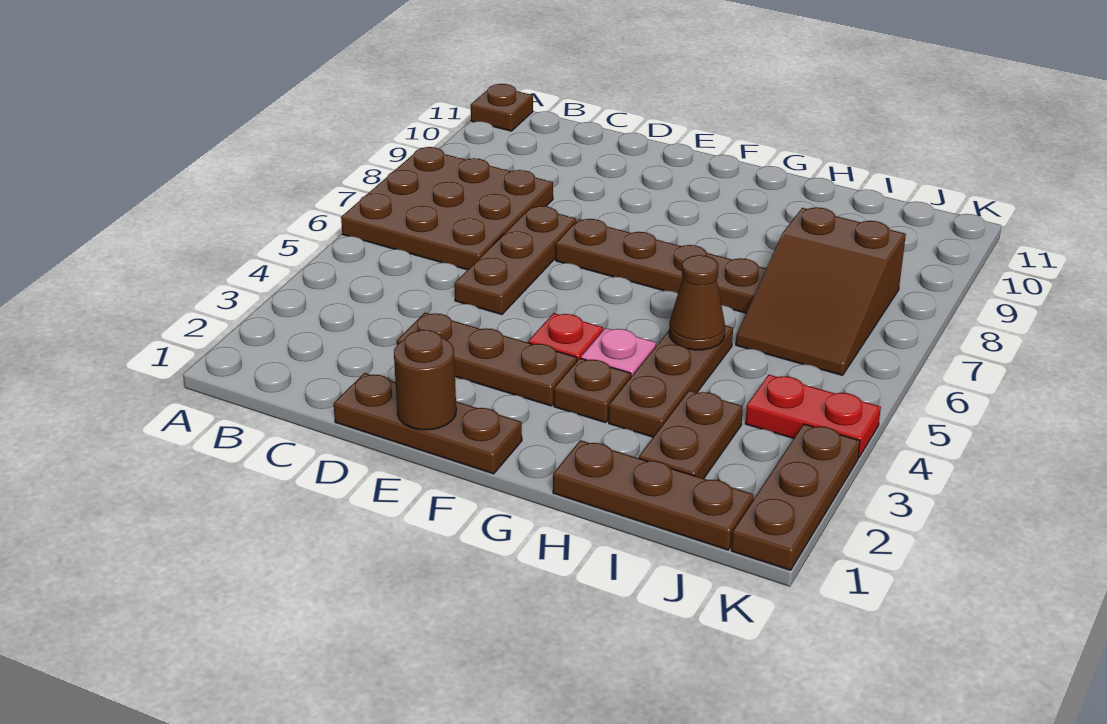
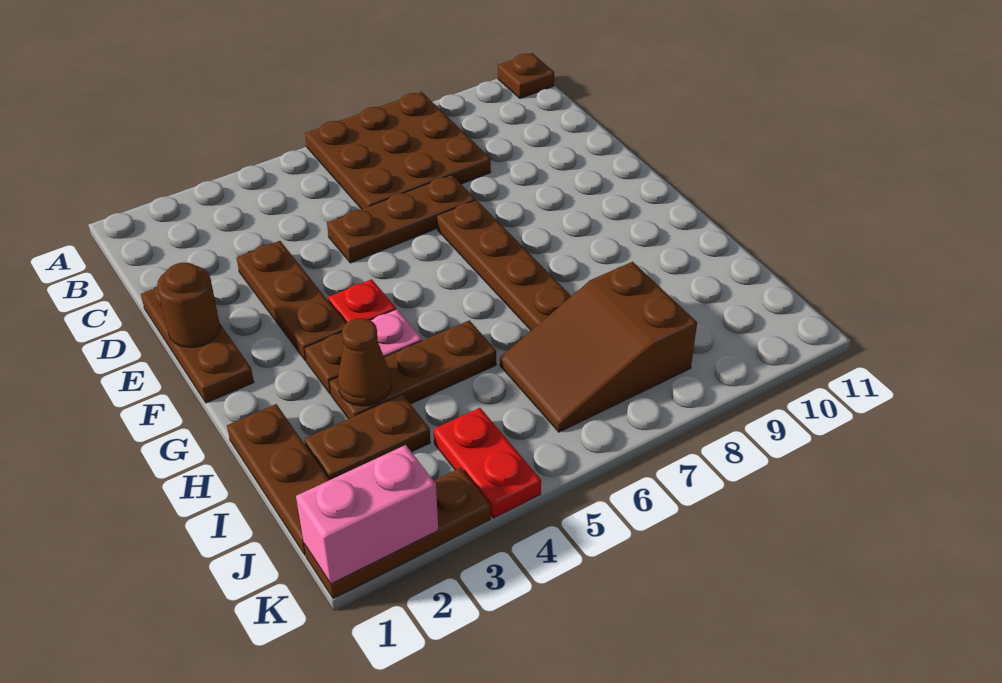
brown cone H5 level 2 -> brown cone H3 level 2
none -> pink brick K1:K2 level 2

